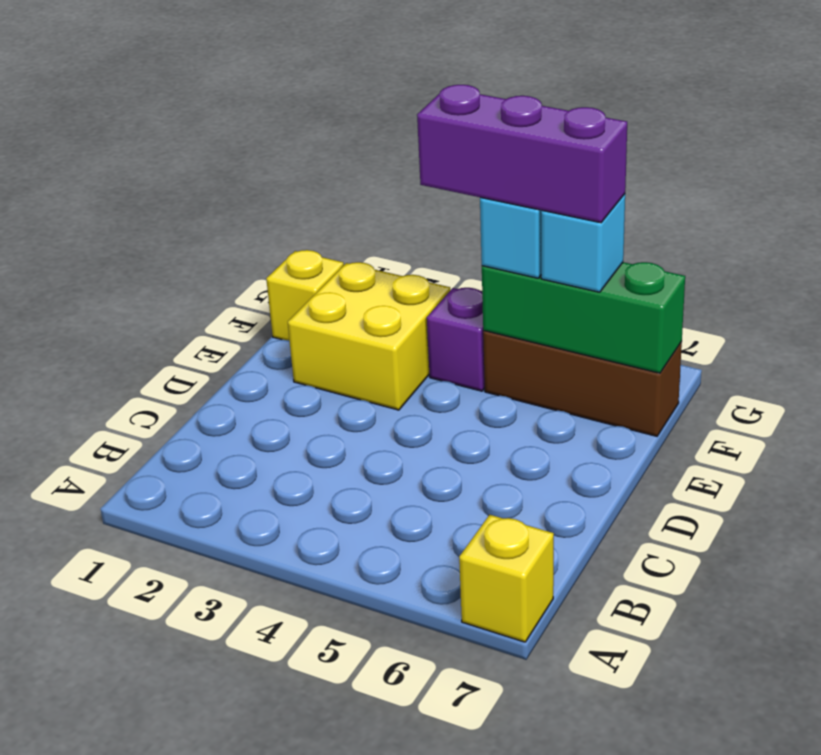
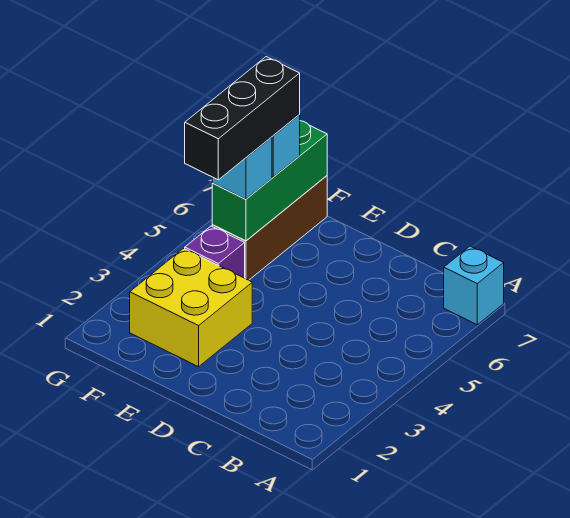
yellow brick A7 level 1 -> cyan brick A7 level 1
yellow brick F1 level 1 -> none
purple brick F4:F6 level 4 -> black brick F4:F6 level 4

